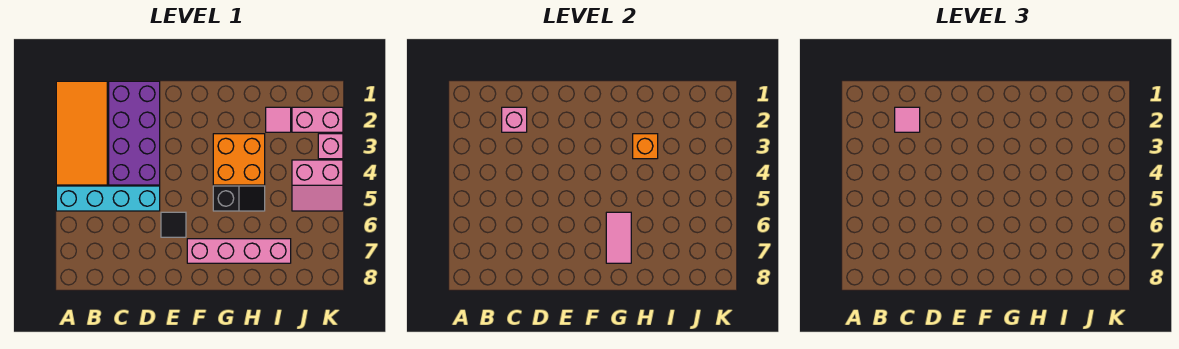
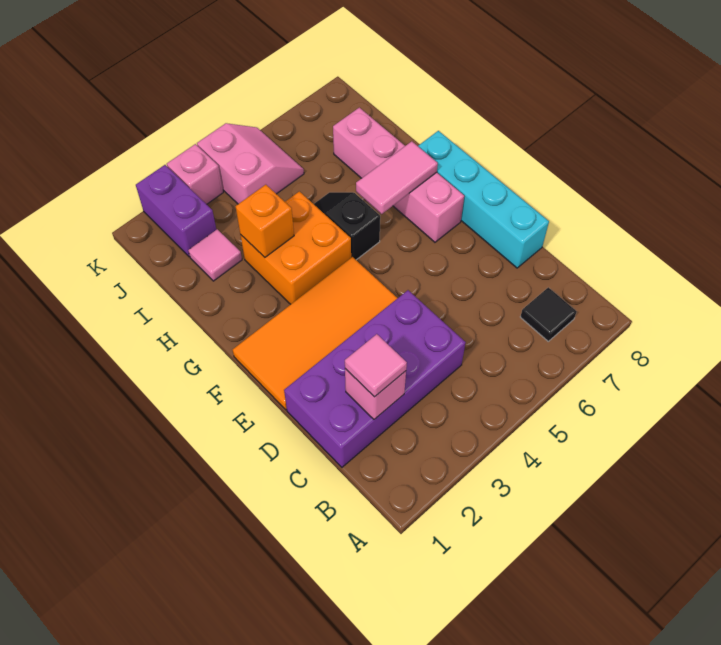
orange tile A1:B4 level 1 -> orange tile E1:F4 level 1
cyan brick A5:D5 level 1 -> cyan brick D8:G8 level 1
black tile E6 level 1 -> black tile B7 level 1
pink brick J2:K2 level 1 -> purple brick J2:K2 level 1

